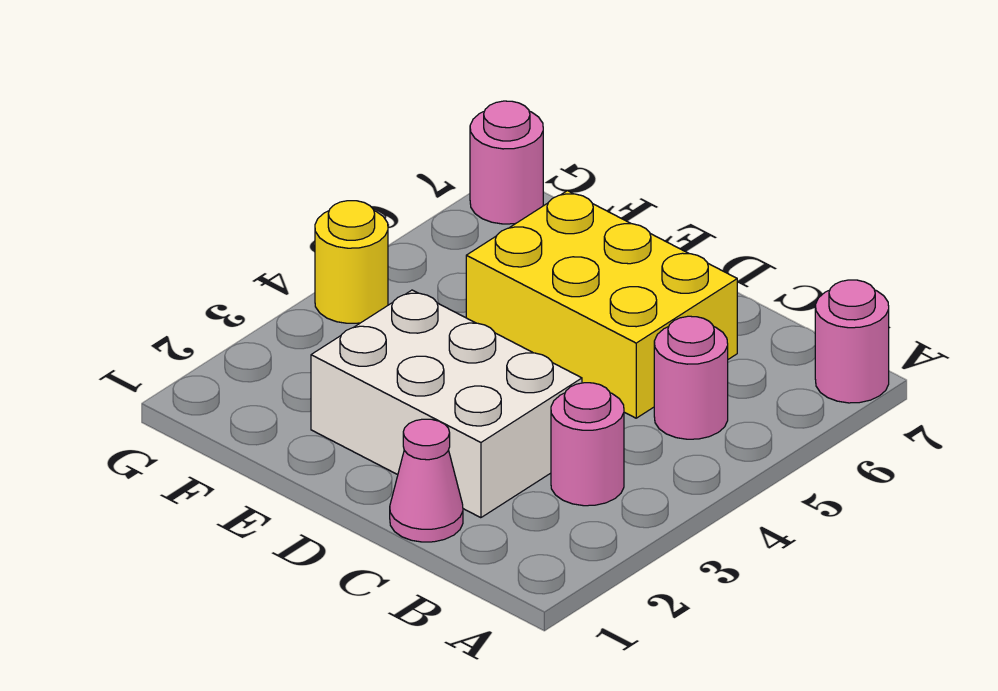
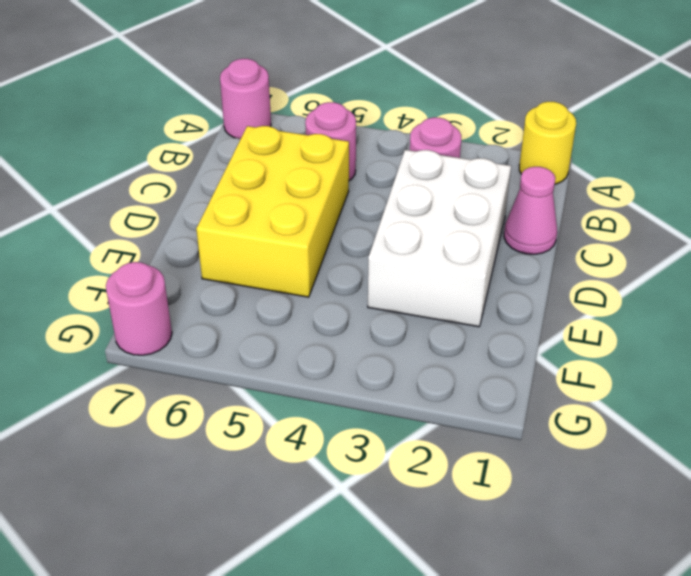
yellow round brick G4 level 1 -> yellow round brick A1 level 1

